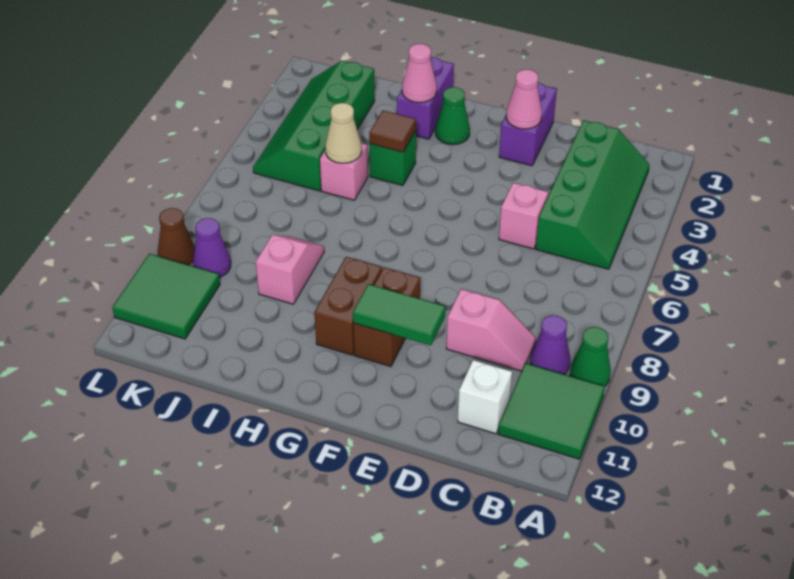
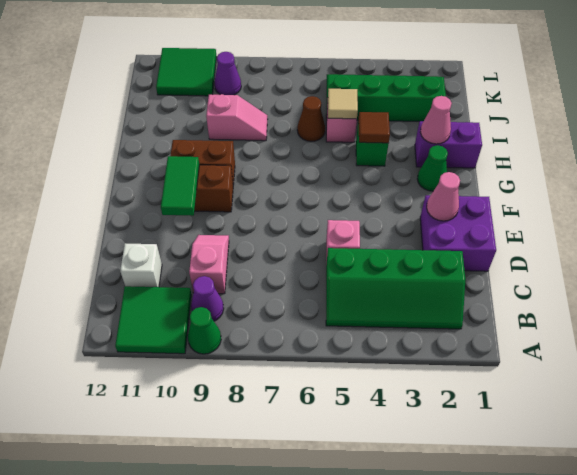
pink slope C9:D9 level 1 top D -> pink slope C9:D9 level 1 top C
purple brick E1:E2 level 1 -> purple brick D1:E2 level 1
tan cone I5 level 2 -> tan tile I5 level 2
brown cone L9 level 1 -> brown cone I6 level 1

